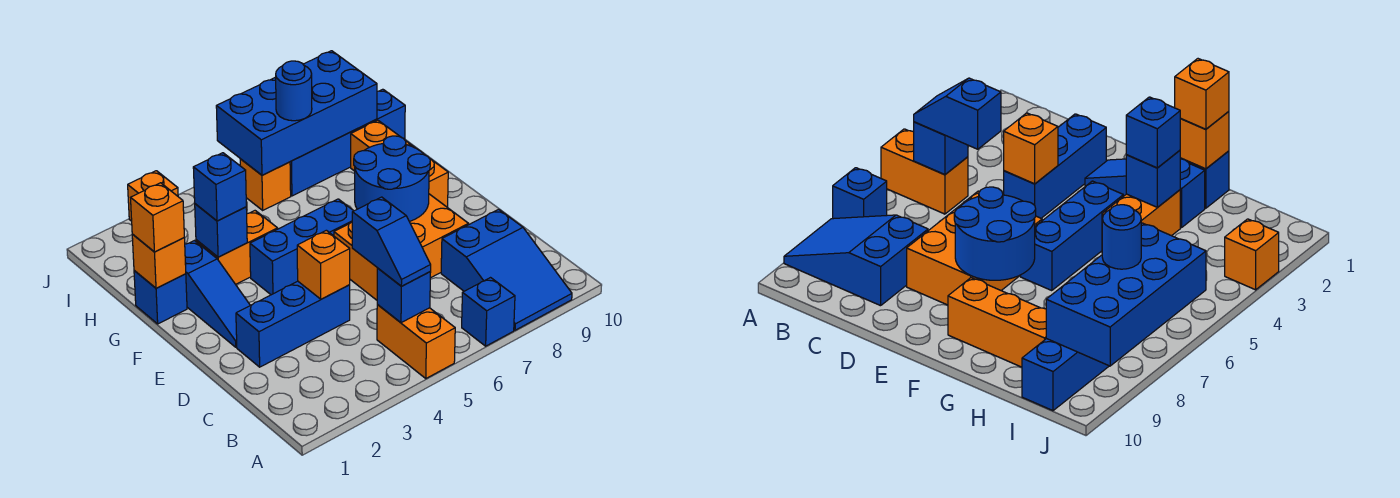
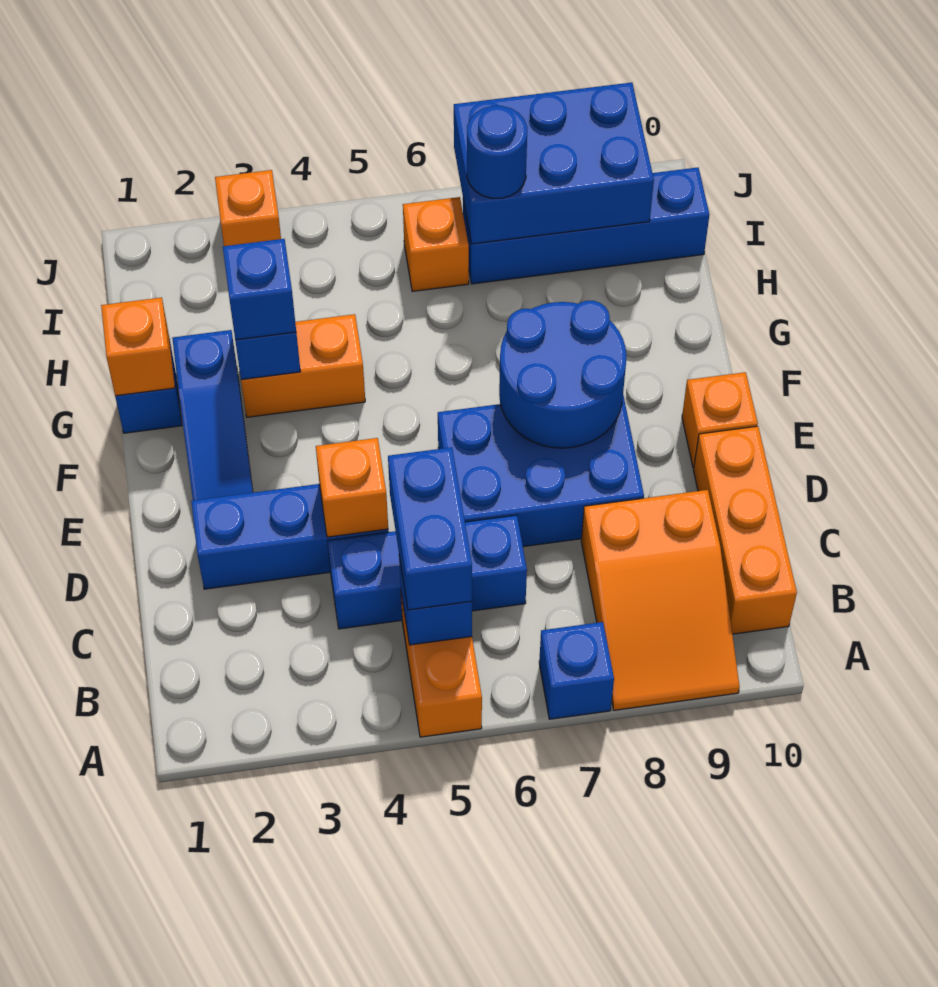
blue slope A8:C9 level 1 top C -> orange slope A8:C9 level 1 top C
blue slope B5:C5 level 3 top C -> blue brick B5:C5 level 3
orange brick D6:E8 level 1 -> blue brick D6:E8 level 1
blue brick F4:F6 level 1 -> blue brick C4:C6 level 1
orange brick F9:H9 level 1 -> orange brick B10:D10 level 1
orange brick G1 level 3 -> orange brick E10 level 1
blue brick I6:J9 level 2 -> blue brick I7:J9 level 2

